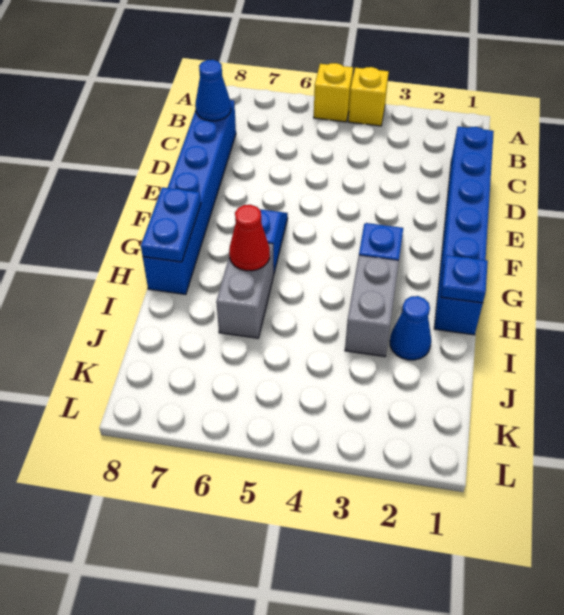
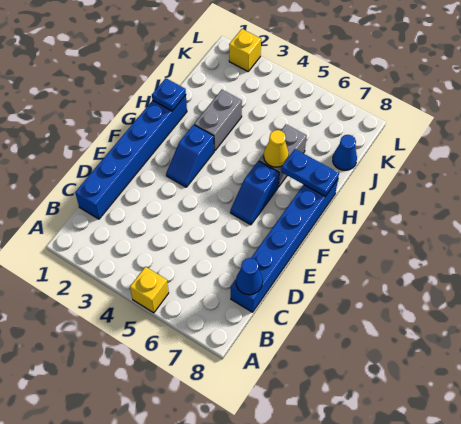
yellow brick A4 level 1 -> yellow brick L2 level 1
blue plate G8:H8 level 2 -> blue plate H7:H8 level 2
red cone H6 level 2 -> yellow cone H6 level 2
blue cone I2 level 1 -> blue cone J8 level 1

